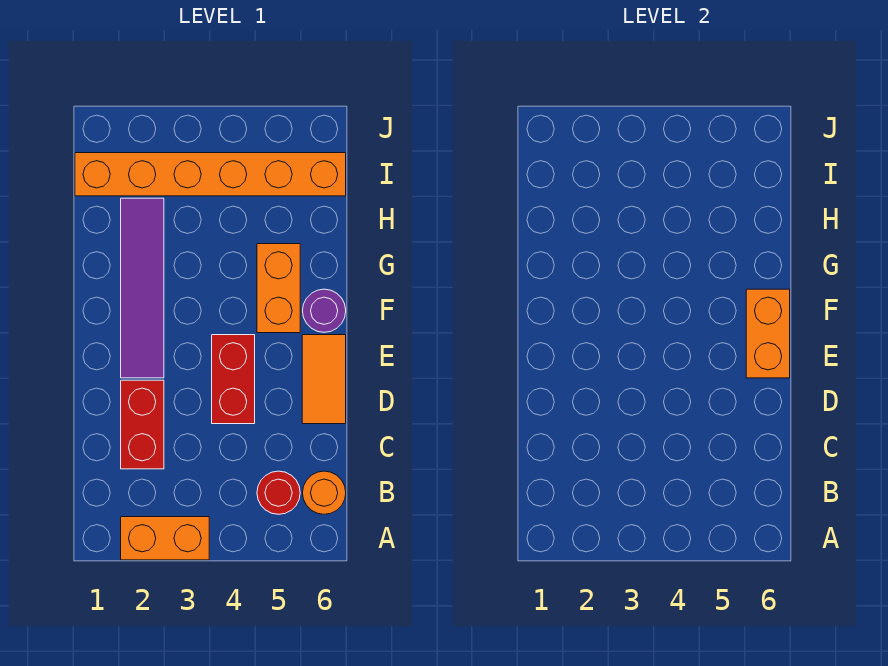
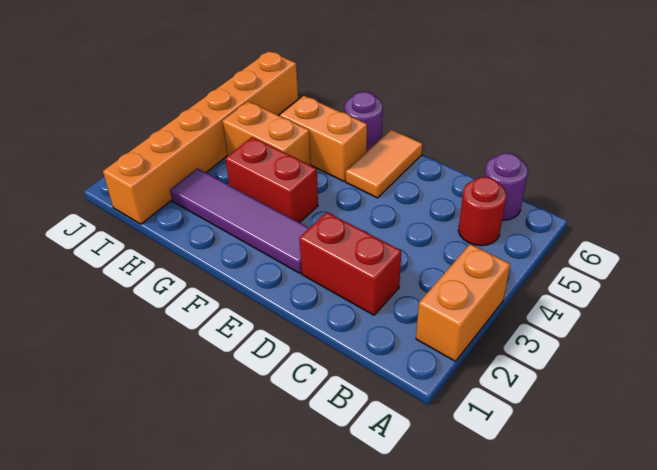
orange round brick B6 level 1 -> purple round brick B6 level 1
red brick D4:E4 level 1 -> red brick F3:G3 level 1
orange tile D6:E6 level 1 -> orange tile E5:E6 level 1
orange brick E6:F6 level 2 -> orange brick G4:H4 level 1

